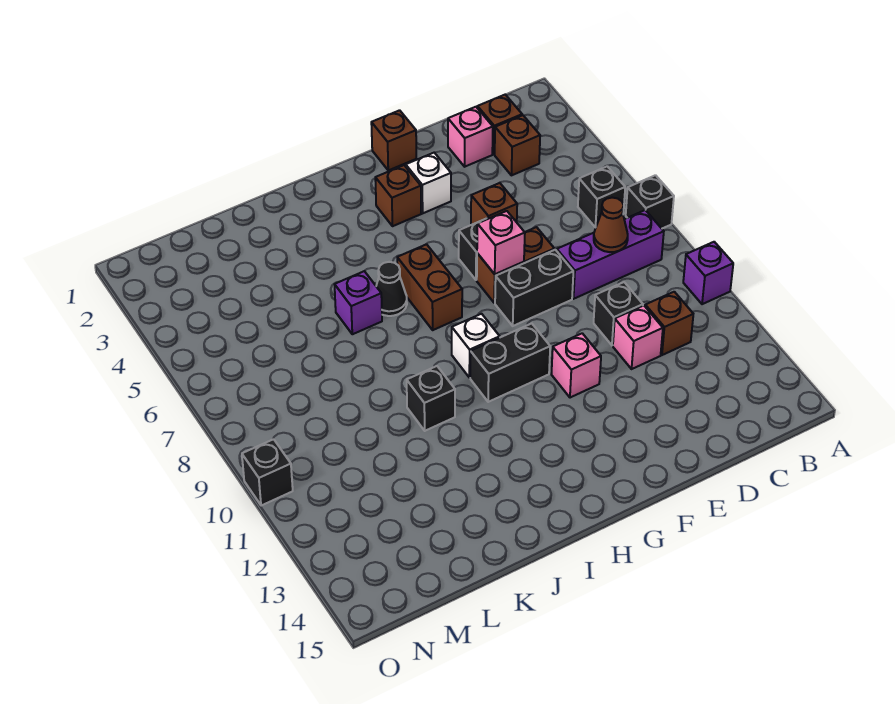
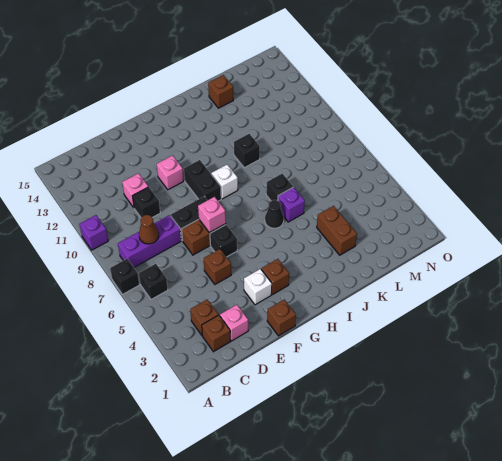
brown brick C11 level 1 -> brown brick K14 level 1
black brick G10:H10 level 1 -> black brick G9:G10 level 1
brown brick H6:H7 level 1 -> brown brick K3:K4 level 1
black brick O10 level 1 -> black brick J7 level 1

